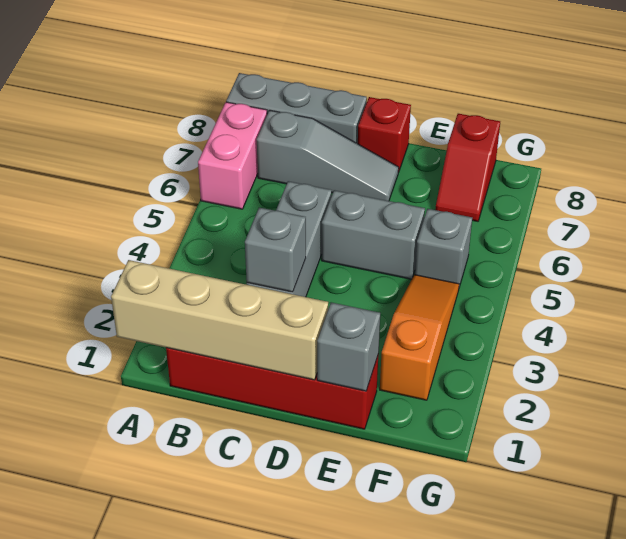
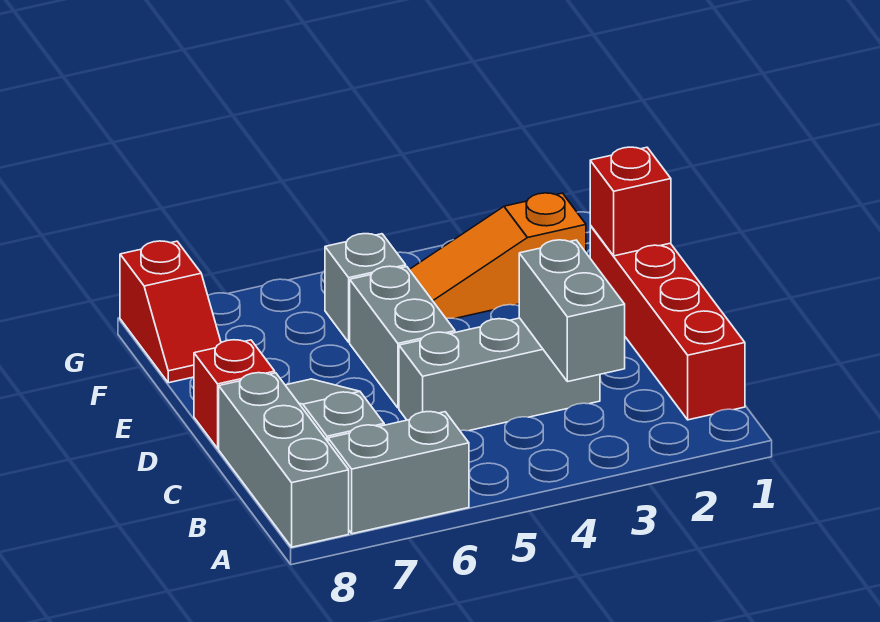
tan brick A1:D1 level 2 -> none
pink brick A6:A7 level 1 -> grey brick A6:A7 level 1
grey brick C3 level 2 -> grey brick B3:C3 level 2
grey brick E1 level 2 -> red brick E1 level 2
red slope F7:F8 level 1 top 8 -> red slope F8:G8 level 1 top G

